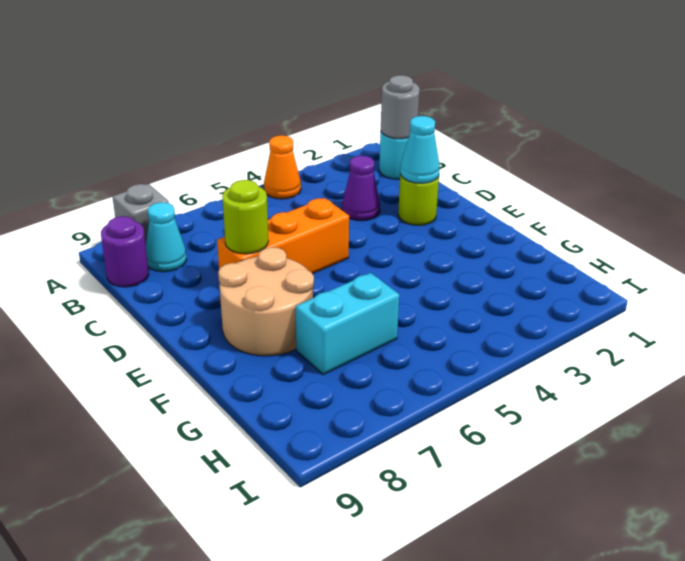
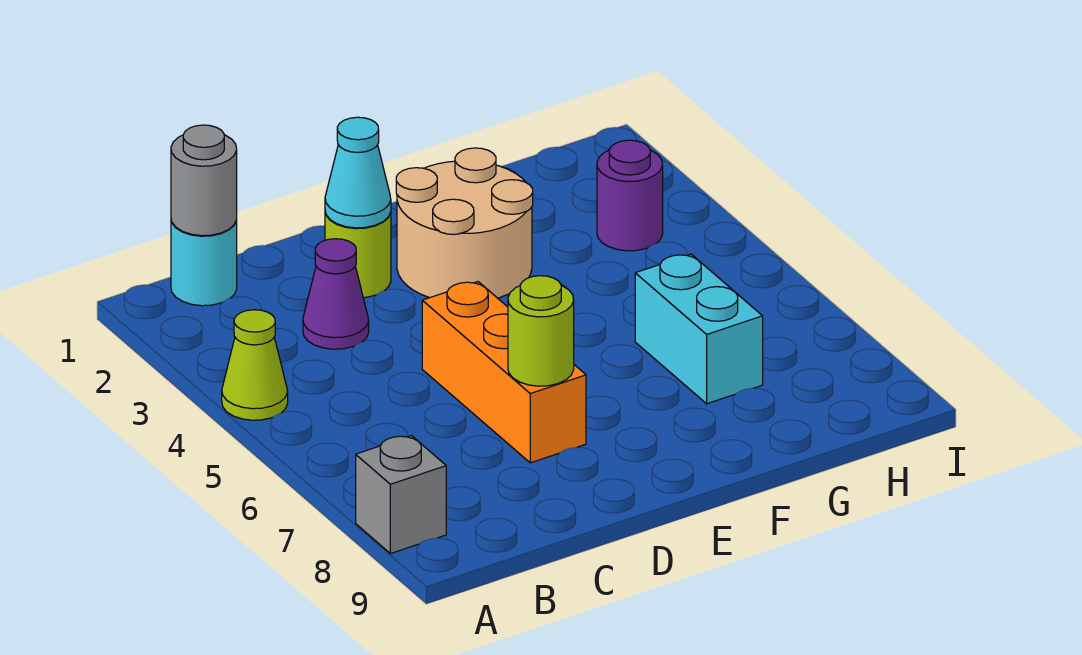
orange cone A4 level 1 -> lime cone A4 level 1
cyan cone B8 level 1 -> none
purple round brick B9 level 1 -> purple round brick H3 level 1
tan round brick E7:F8 level 1 -> tan round brick E2:F3 level 1

